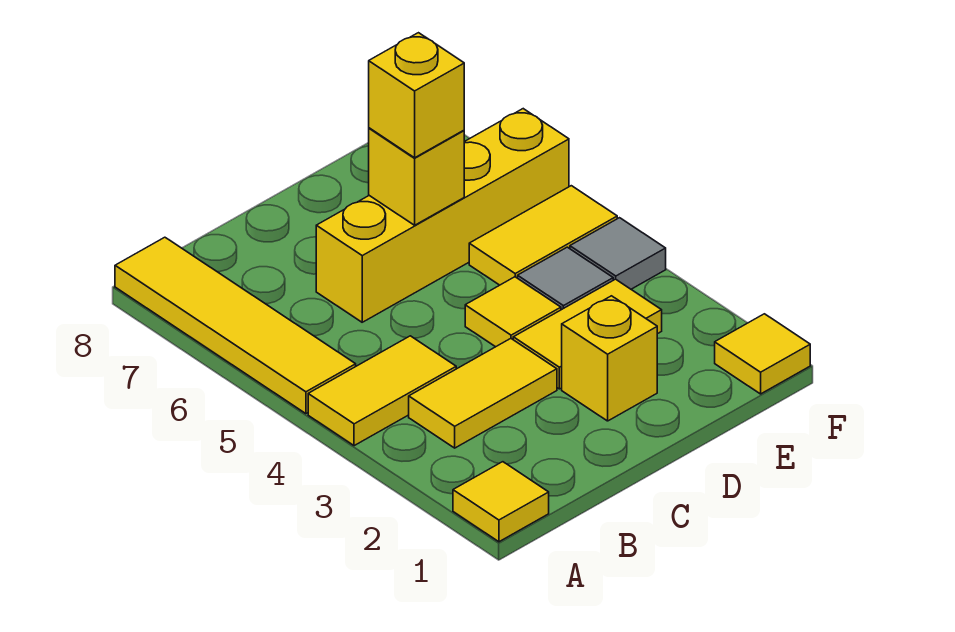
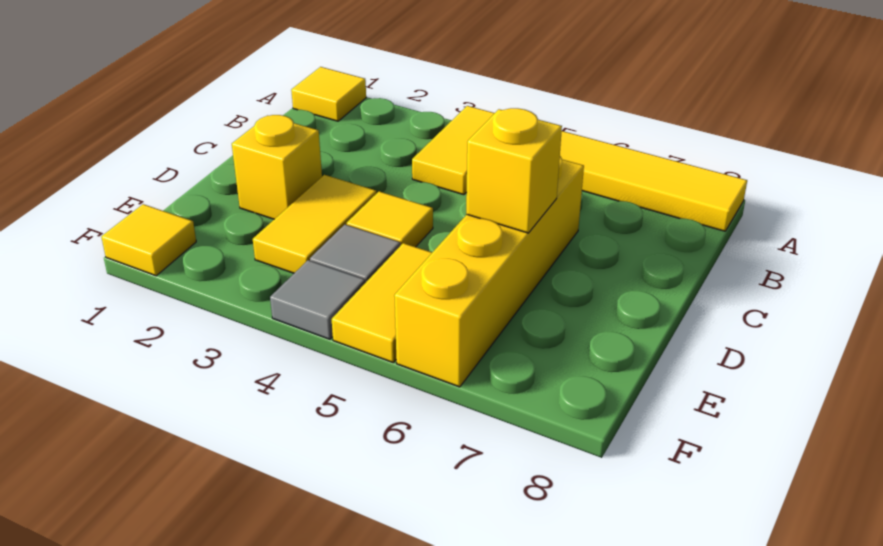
yellow tile B3:C3 level 1 -> none
yellow brick D6 level 3 -> none

